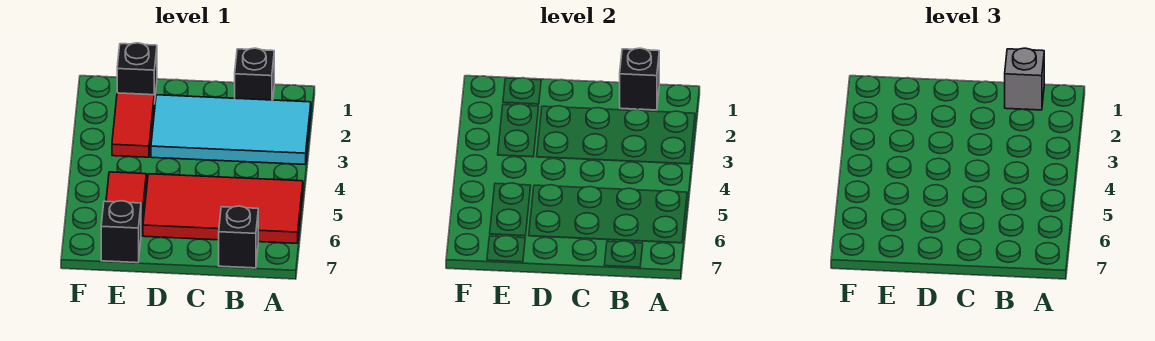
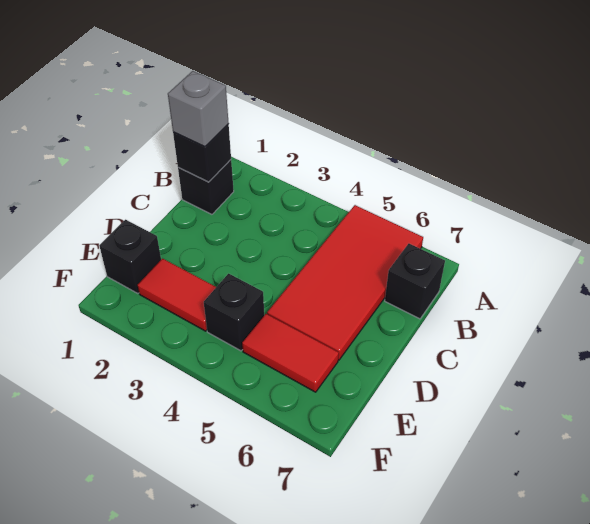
cyan tile A2:D3 level 1 -> none
black brick E7 level 1 -> black brick E4 level 1

